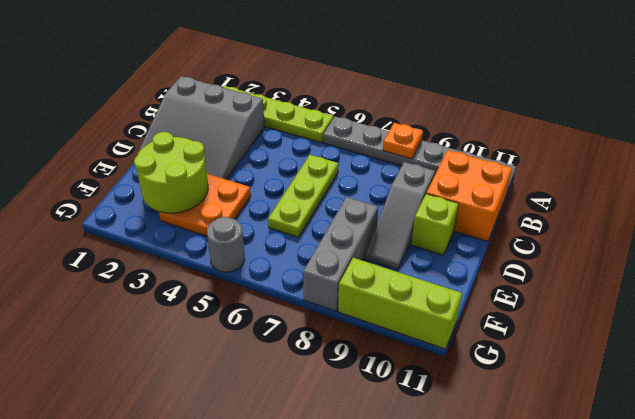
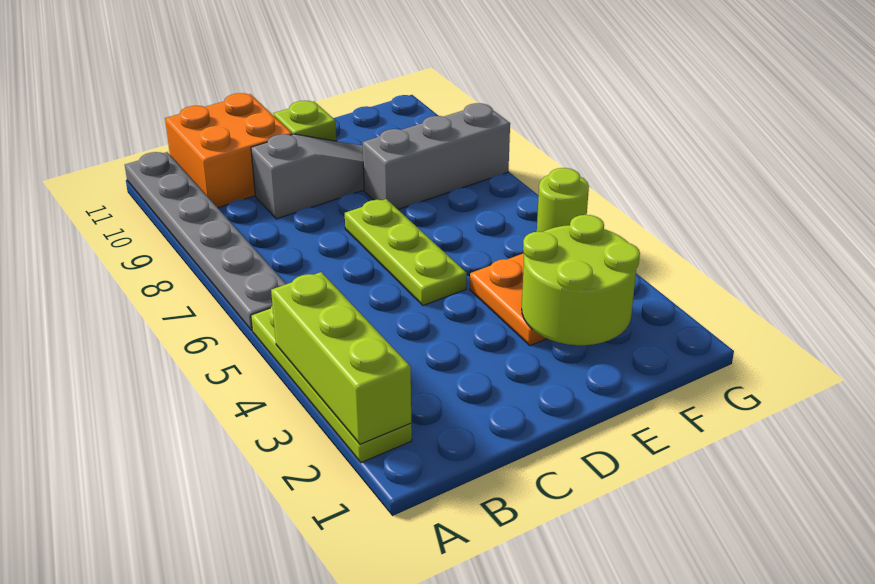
orange plate A8 level 2 -> none
grey slope B1:D3 level 1 top B -> none
lime plate C6:E6 level 1 -> lime plate D5:D7 level 1
grey round brick G5 level 1 -> lime round brick G5 level 1
lime brick G9:G11 level 1 -> lime brick A2:A4 level 2

